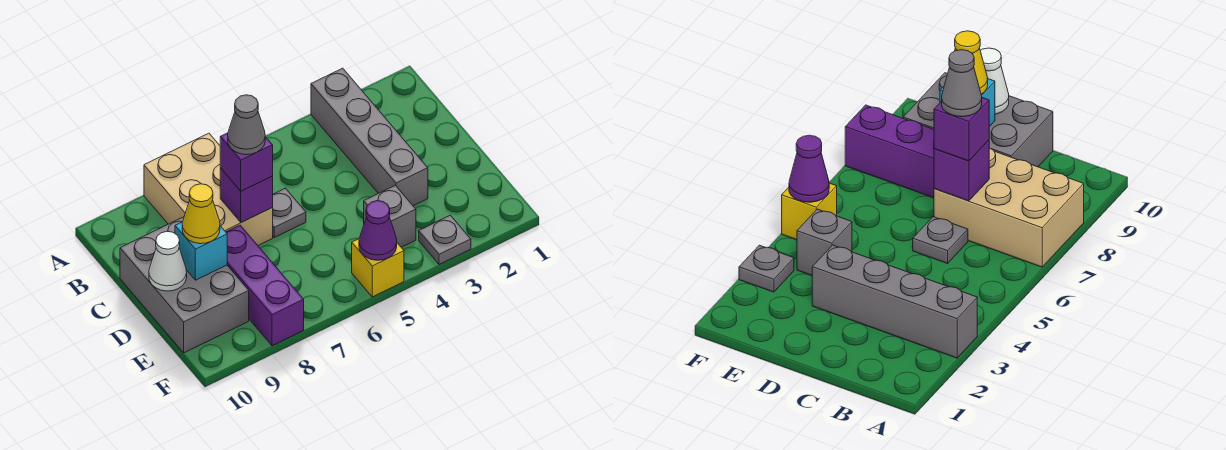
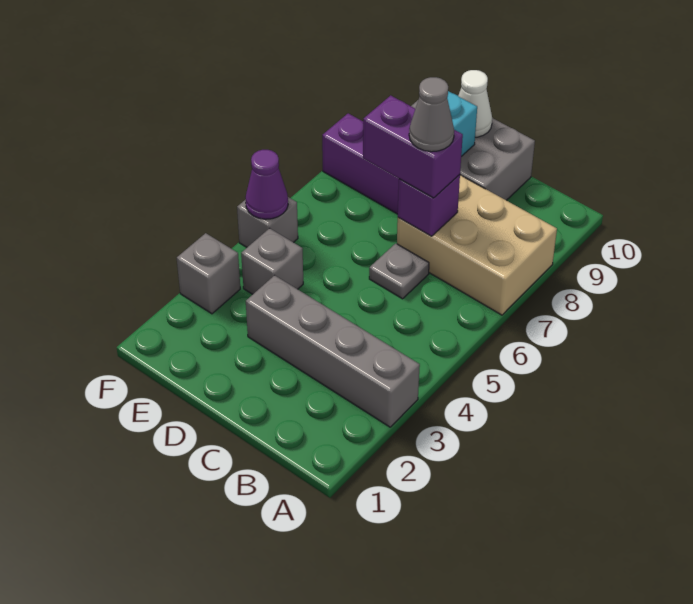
purple brick C7 level 3 -> purple brick C7:D7 level 3
yellow cone D9 level 3 -> none
grey plate F3 level 1 -> grey brick F3 level 1
yellow brick F5 level 1 -> grey brick F5 level 1

